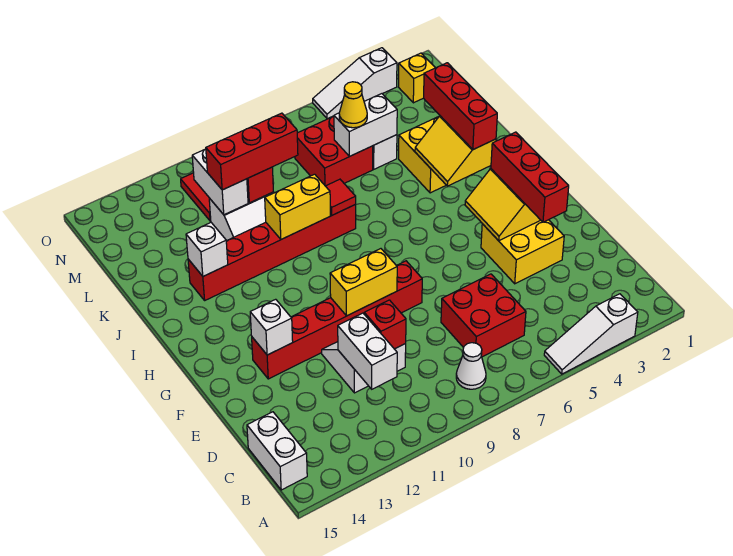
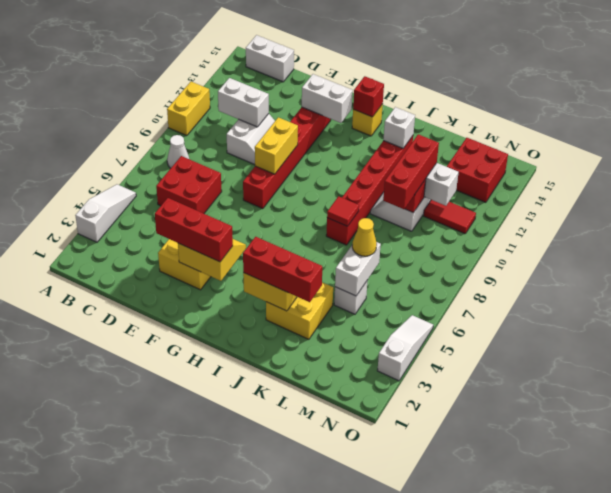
red brick D10 level 2 -> red brick H14 level 2
white brick F13 level 2 -> white brick F13:G13 level 2
yellow brick J9:J10 level 2 -> yellow brick A10:A11 level 1
red brick L6:M7 level 1 -> red brick M13:N14 level 1
yellow brick N2 level 1 -> yellow brick H14 level 1

